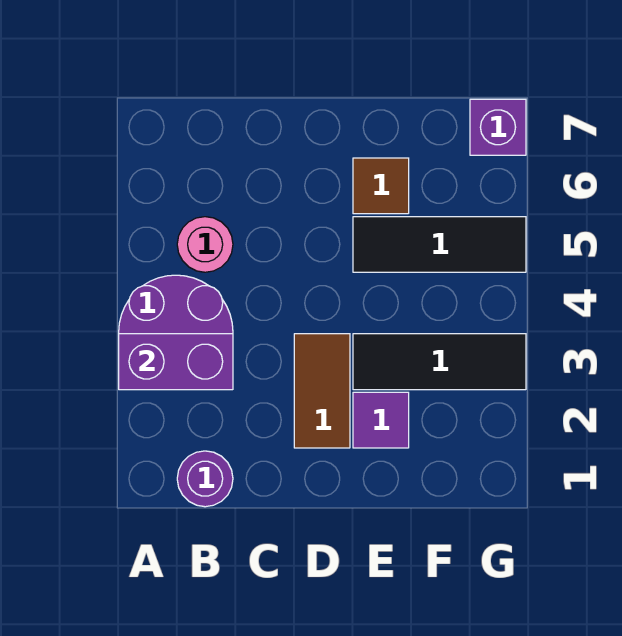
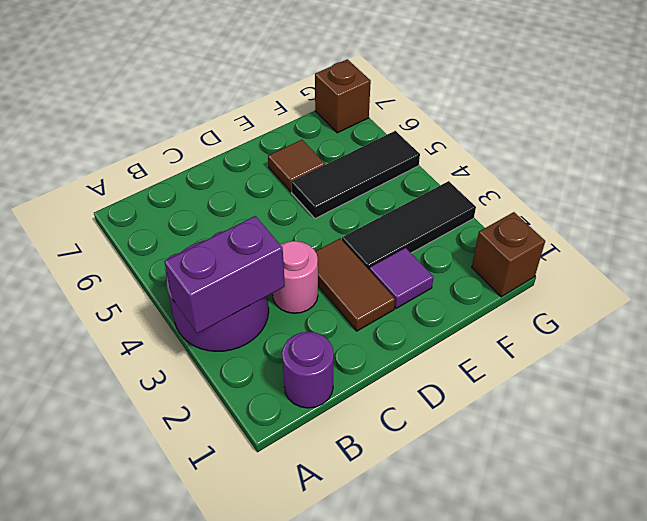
pink round brick B5 level 1 -> pink round brick C3 level 1
none -> brown brick G1 level 1
purple brick G7 level 1 -> brown brick G7 level 1

